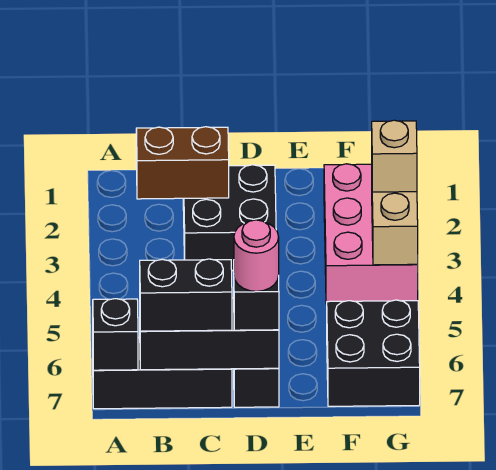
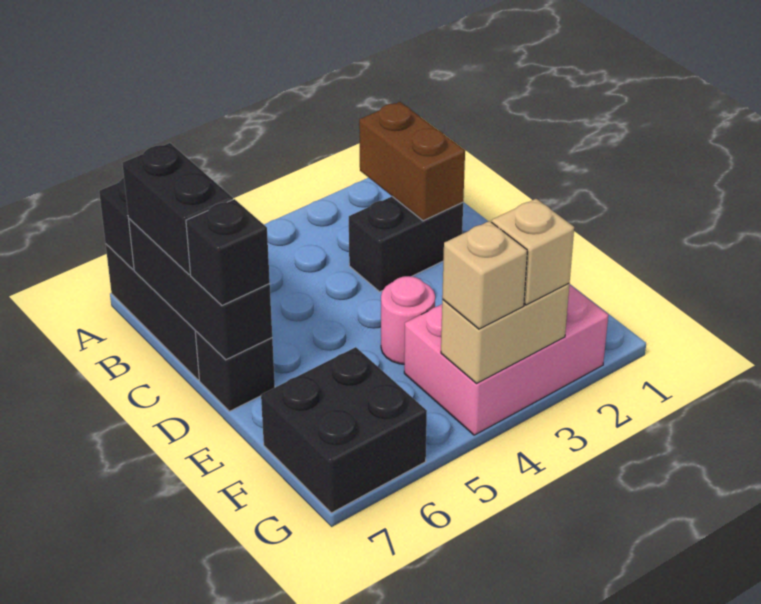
black brick C2:D3 level 1 -> black brick C2:C3 level 1
pink round brick D7 level 4 -> pink round brick E4 level 1
none -> tan brick G4 level 3

